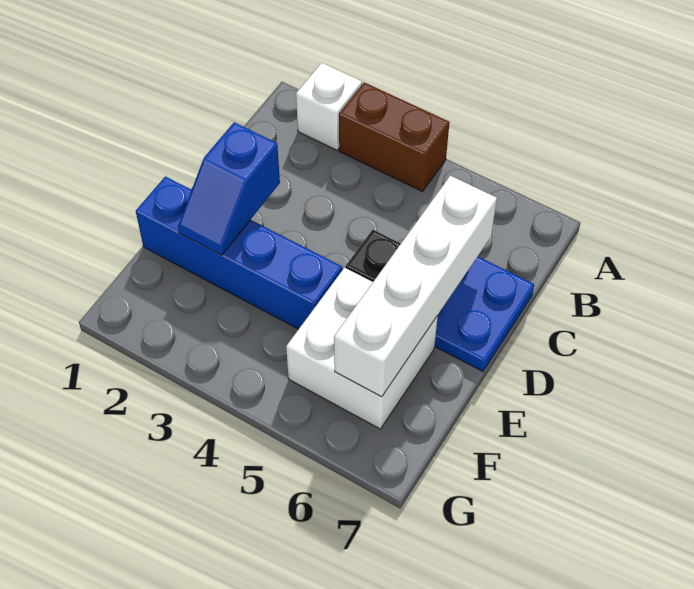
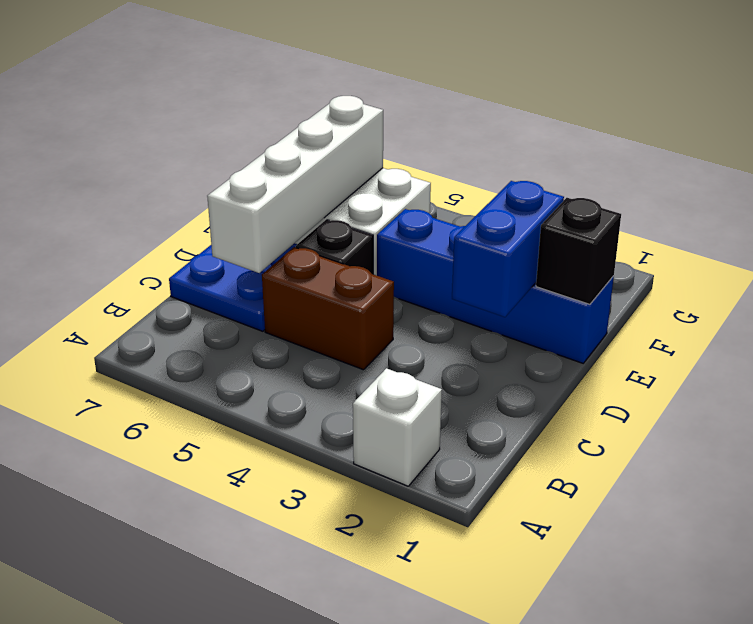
brown brick A3:A4 level 1 -> brown brick C4:C5 level 1
blue slope D2:E2 level 2 top D -> blue brick D2:E2 level 2
none -> black brick E1 level 2

